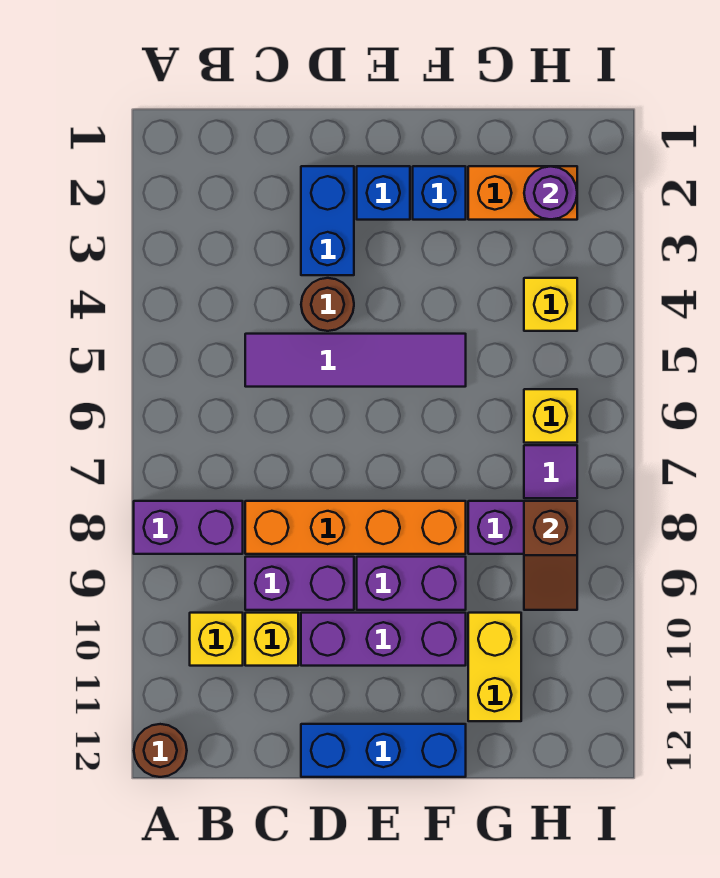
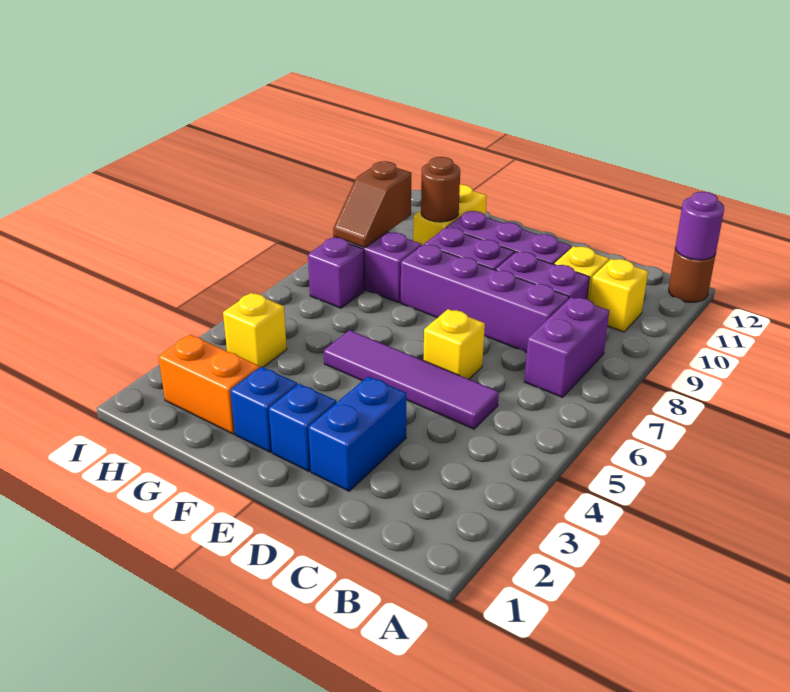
purple brick A8:B8 level 1 -> purple brick B7:B8 level 1
orange brick C8:F8 level 1 -> purple brick C8:F8 level 1
brown round brick D4 level 1 -> brown round brick G10 level 2
blue brick D12:F12 level 1 -> none
purple round brick H2 level 2 -> purple round brick A12 level 2
yellow brick H6 level 1 -> yellow brick D6 level 1
purple tile H7 level 1 -> purple brick H7 level 1
brown slope H8:H9 level 2 top 8 -> brown slope H8:H9 level 2 top 9

